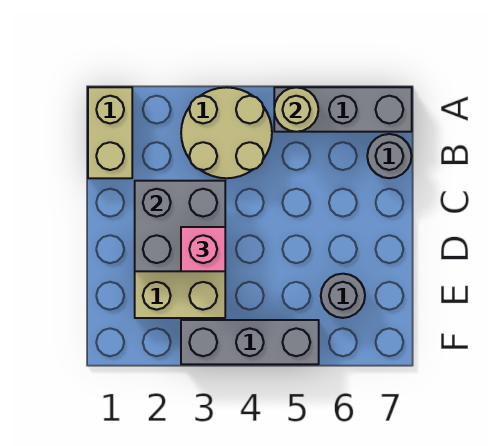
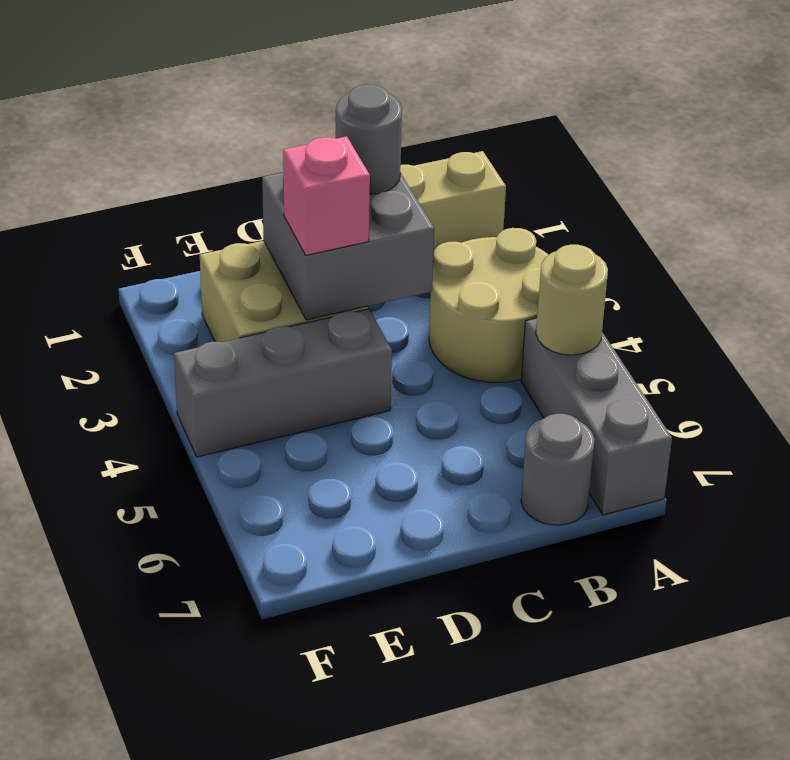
grey round brick E6 level 1 -> grey round brick C2 level 3
grey brick F3:F5 level 1 -> grey brick D4:F4 level 1

